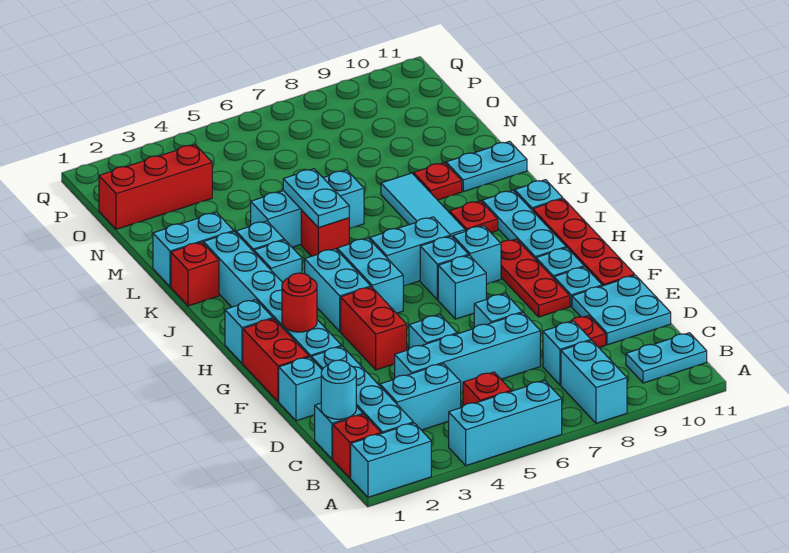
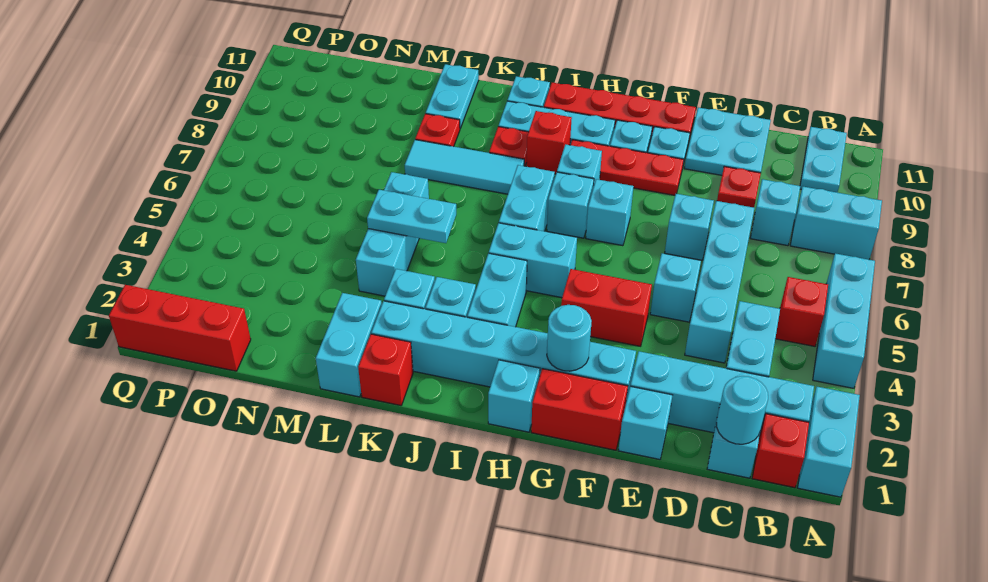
red round brick G2 level 2 -> cyan round brick G2 level 2
cyan brick H4:I4 level 1 -> cyan brick I3:I4 level 1
red brick K5 level 1 -> red brick I9 level 1
red brick O1:O3 level 1 -> red brick O1:Q1 level 1

